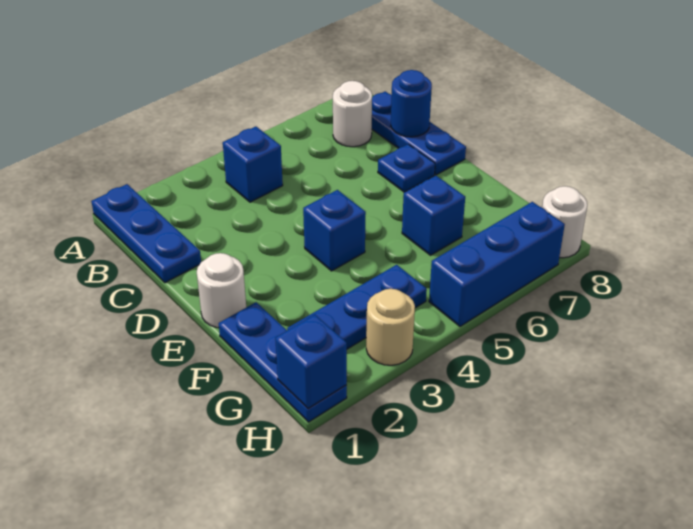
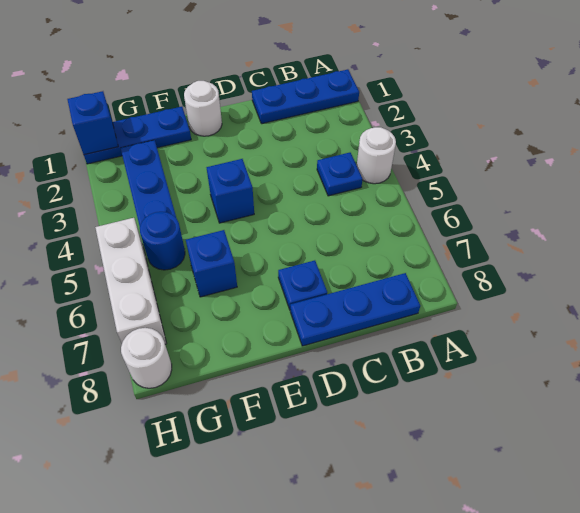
blue brick B4 level 1 -> blue plate B4 level 1
white round brick B7 level 1 -> white round brick A4 level 1
blue round brick C8 level 2 -> blue round brick G5 level 1
tan round brick H3 level 1 -> none
blue brick H5:H7 level 1 -> white brick H5:H7 level 1

